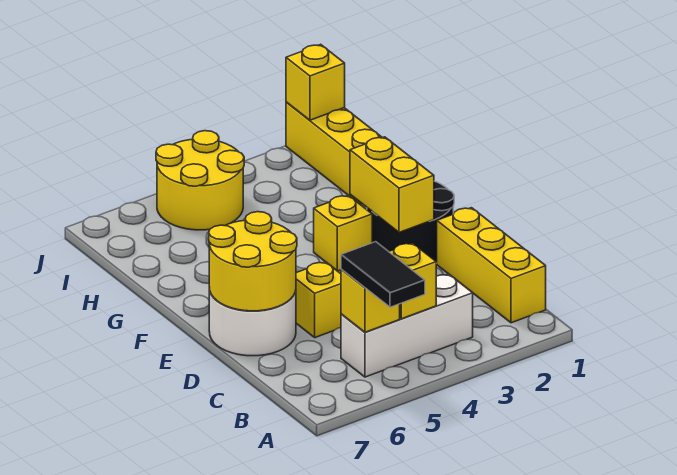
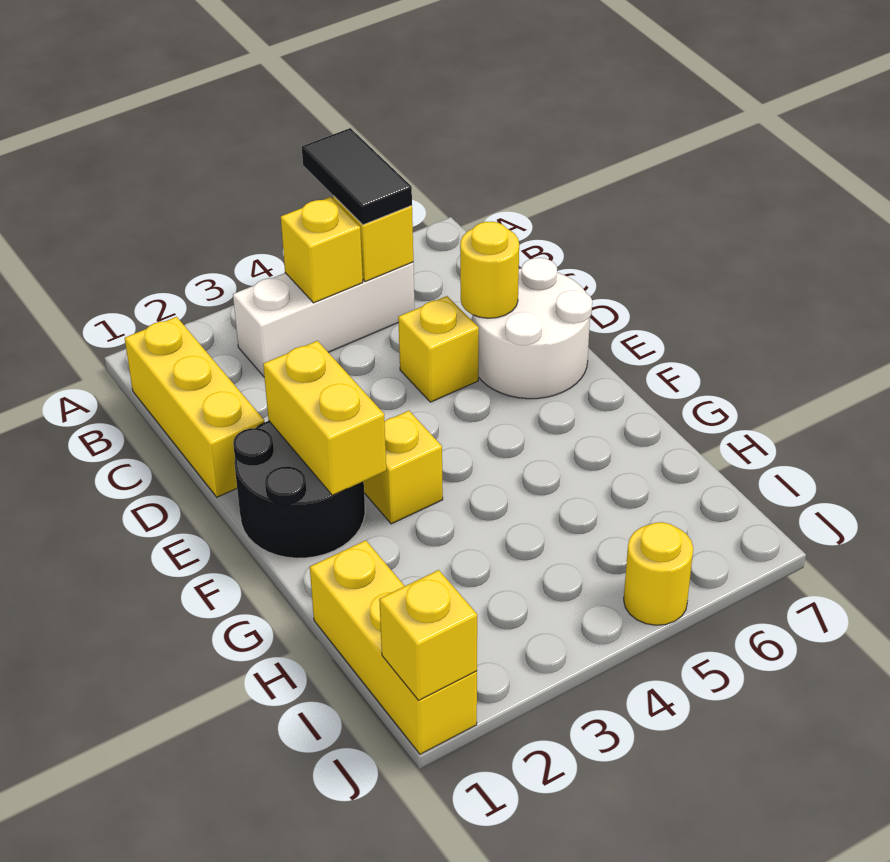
yellow round brick D6:E7 level 2 -> yellow round brick D6 level 2
yellow round brick I4:J5 level 1 -> yellow round brick J5 level 1

